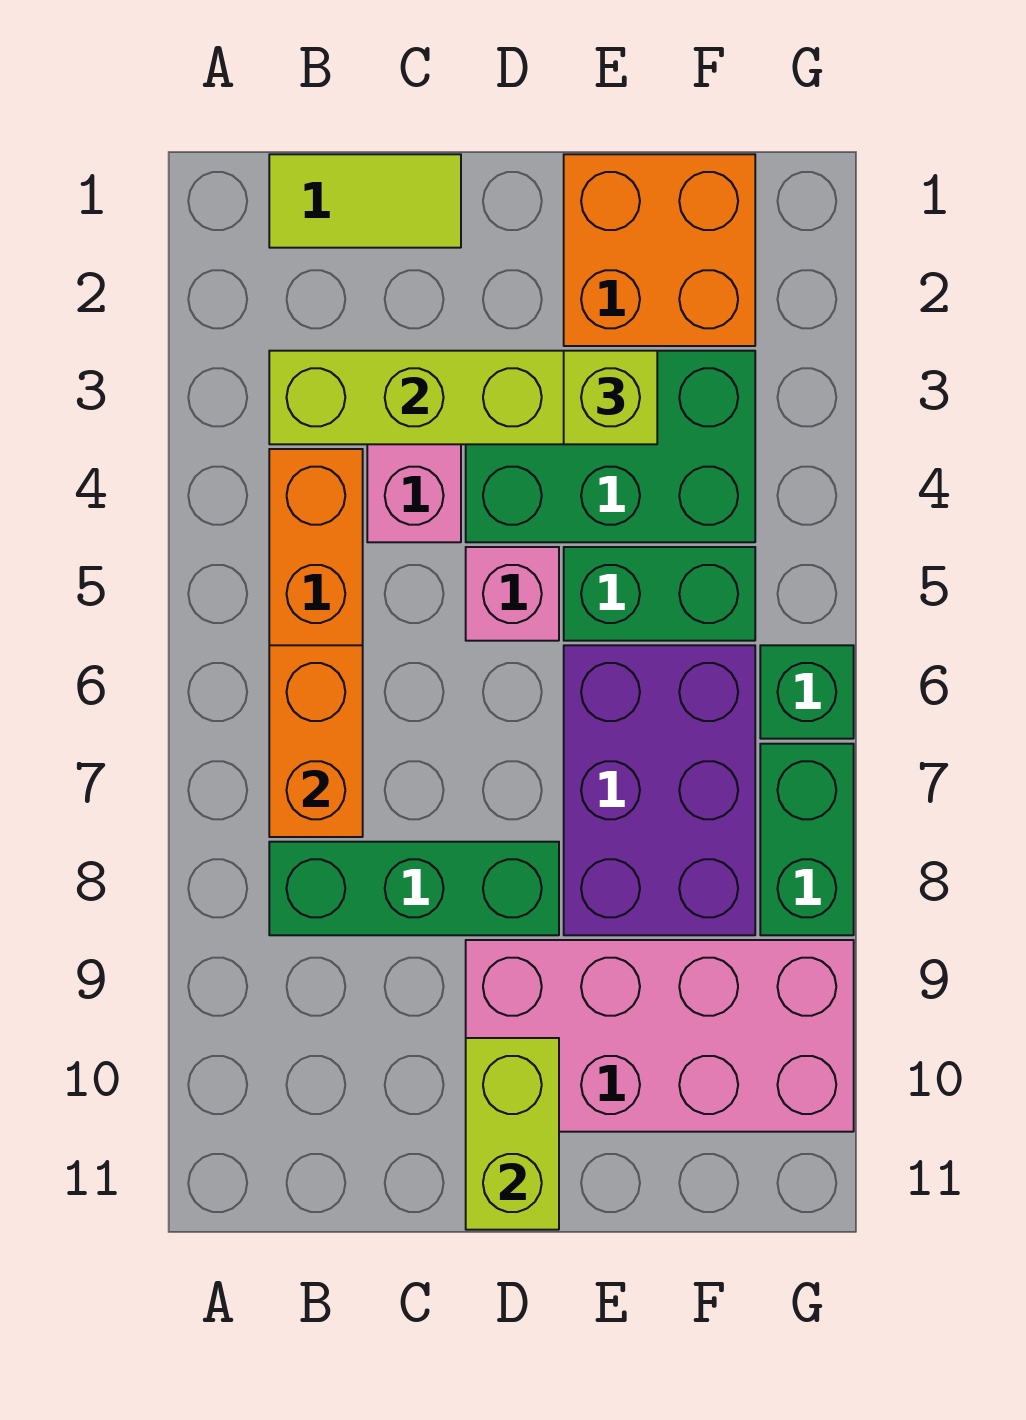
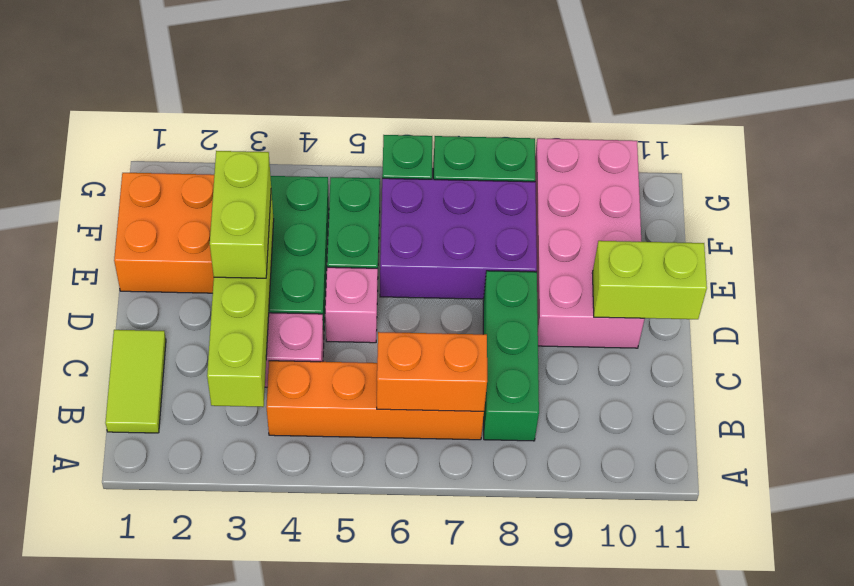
lime brick E3 level 3 -> lime brick D3:E3 level 3

